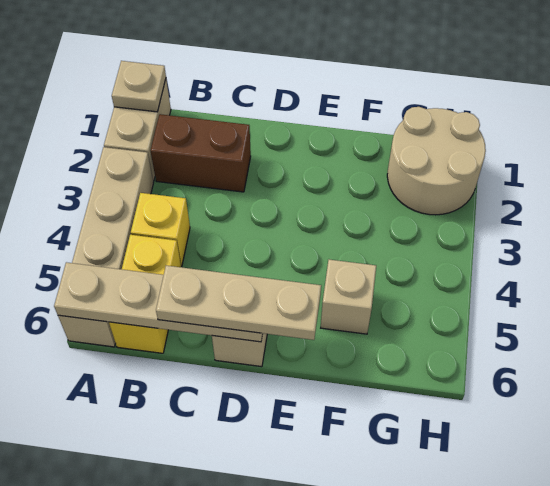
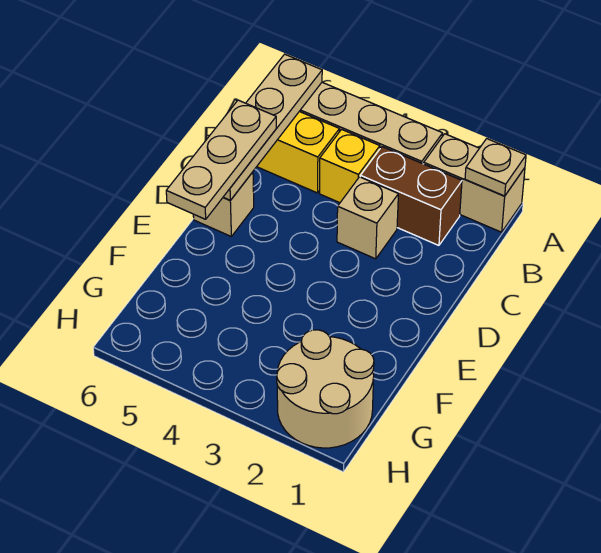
brown brick B2:C2 level 1 -> brown brick B2:B3 level 1
tan brick F5 level 1 -> tan brick C3 level 1

